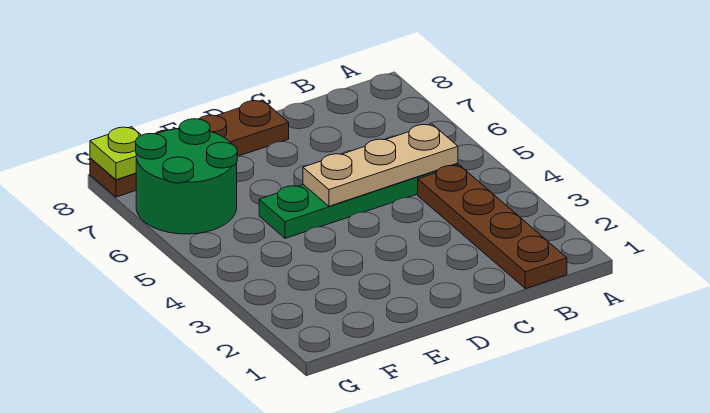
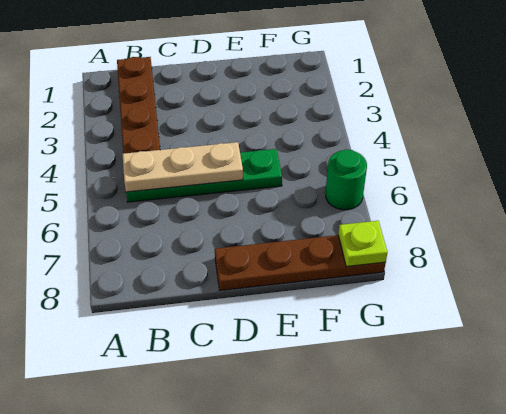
green round brick F6:G7 level 1 -> green round brick G6 level 1

